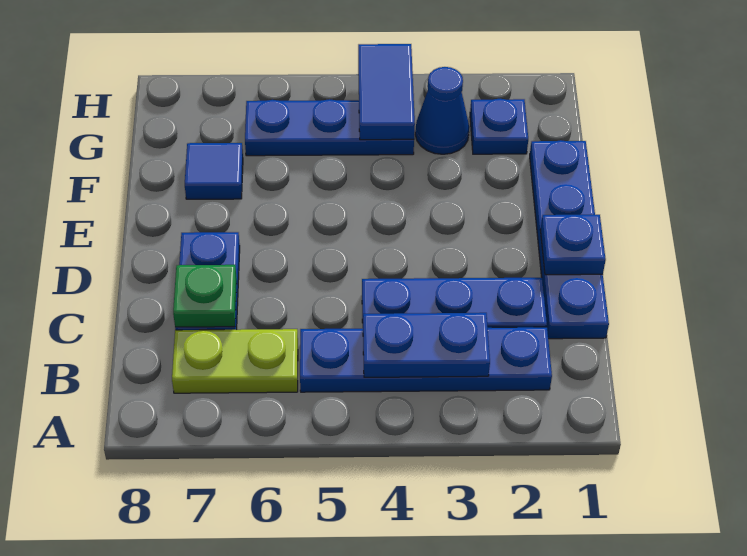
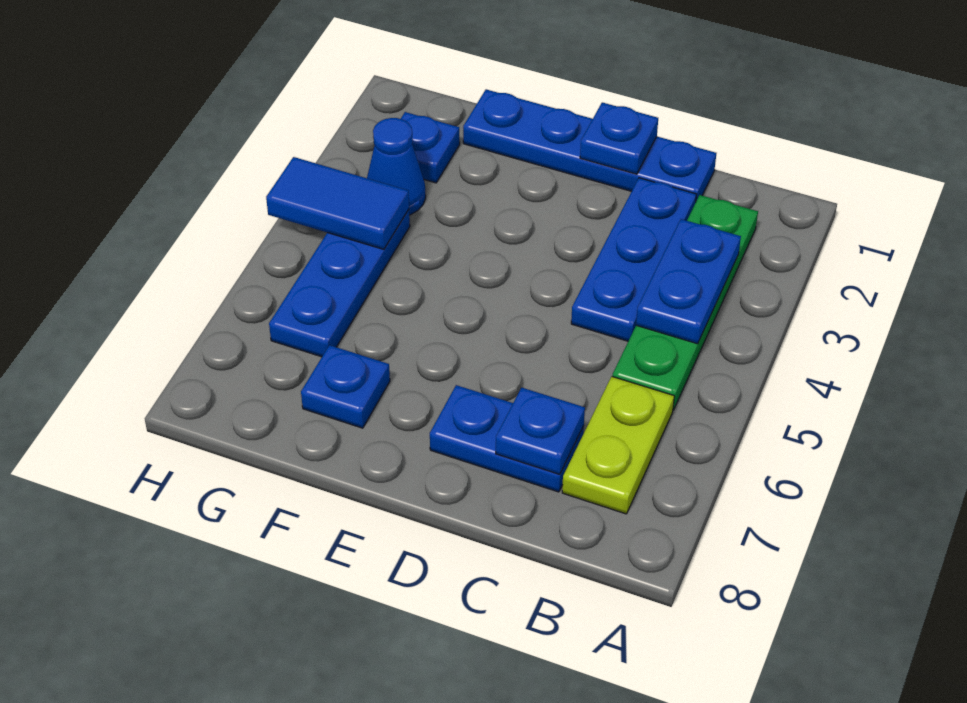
blue plate B2:B5 level 1 -> green plate B2:B5 level 1
green plate C7 level 2 -> blue plate C7 level 2
blue tile F7 level 1 -> blue plate F7 level 1

